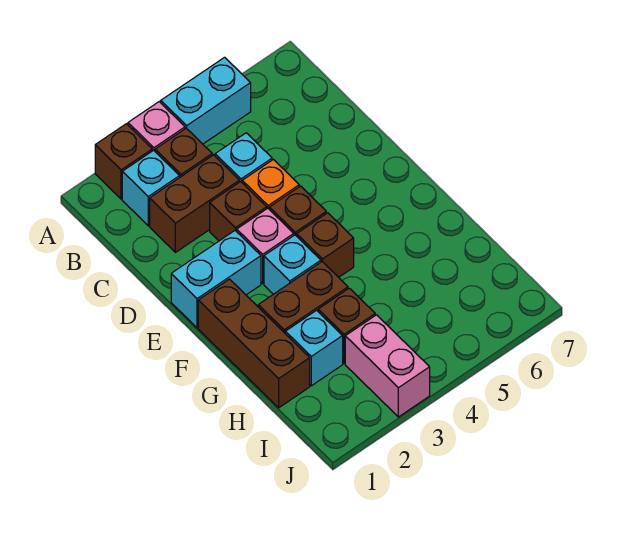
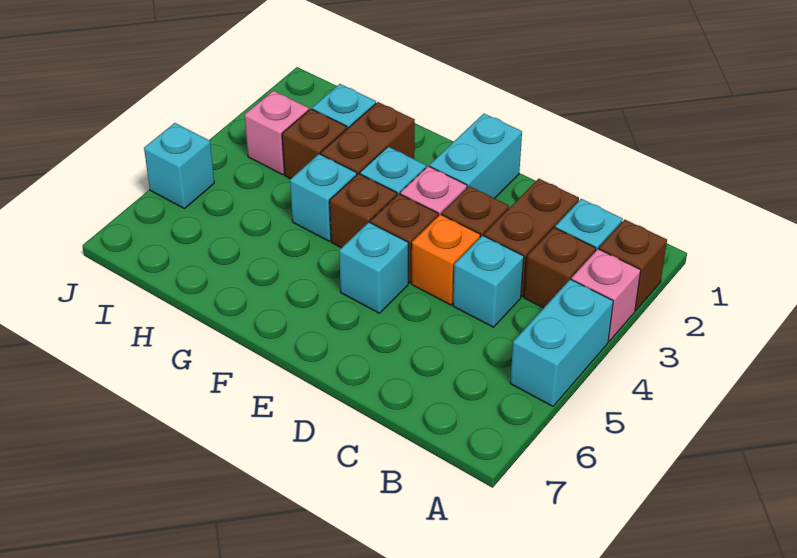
none -> cyan brick E5 level 1
brown brick F1:H1 level 1 -> none
none -> cyan brick G4 level 1
pink brick I3:J3 level 1 -> pink brick I3 level 1
none -> cyan brick J5 level 1

